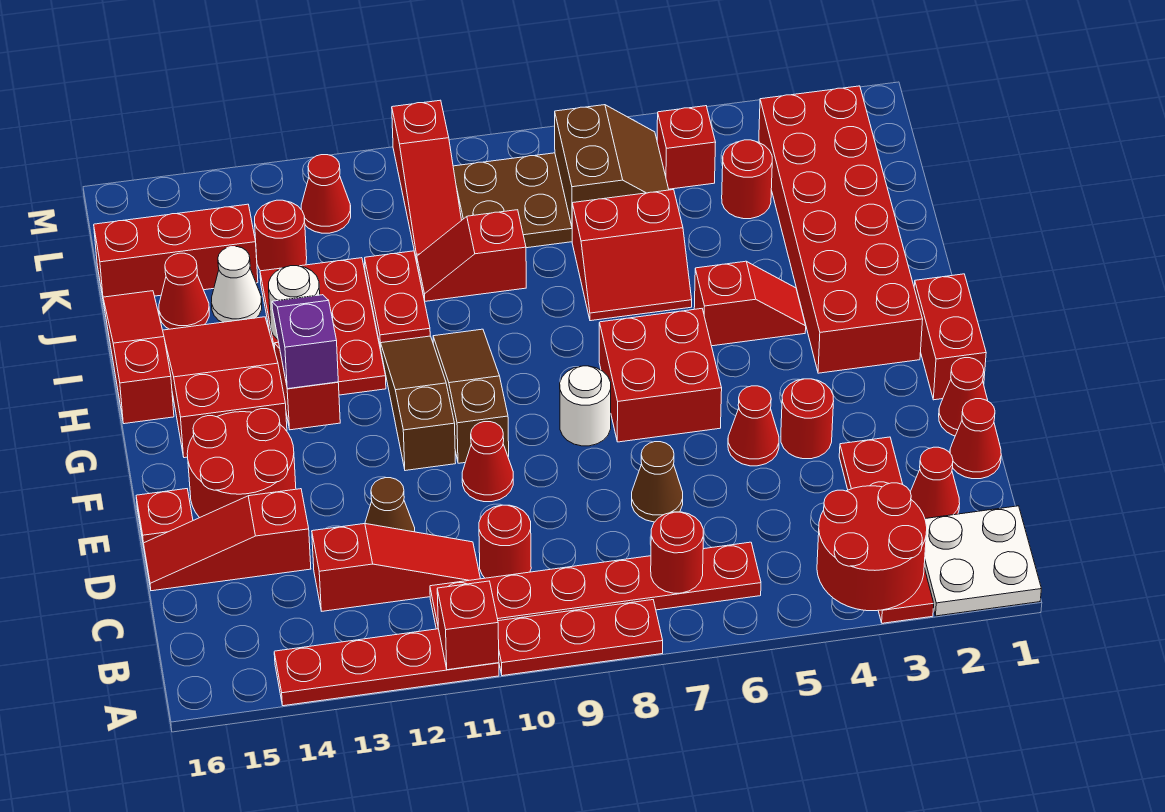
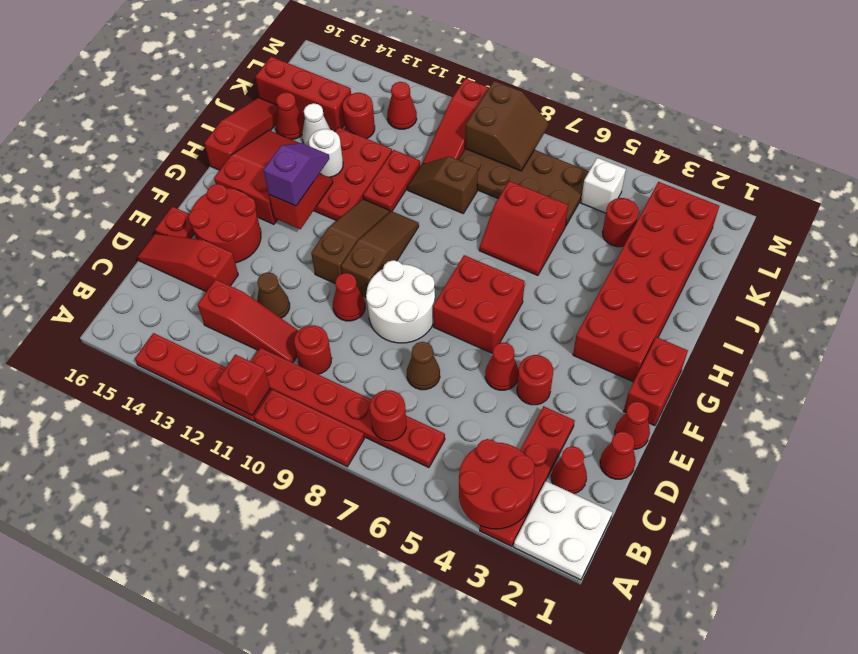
white round brick F8 level 1 -> white round brick E8:F9 level 1
red slope H4:H5 level 1 top 5 -> none
red slope J9:J10 level 1 top 9 -> brown slope J9:J10 level 1 top 9
brown slope K6:L7 level 2 top 7 -> brown slope L8:M9 level 2 top 9
red brick L5 level 1 -> white brick L5 level 1

